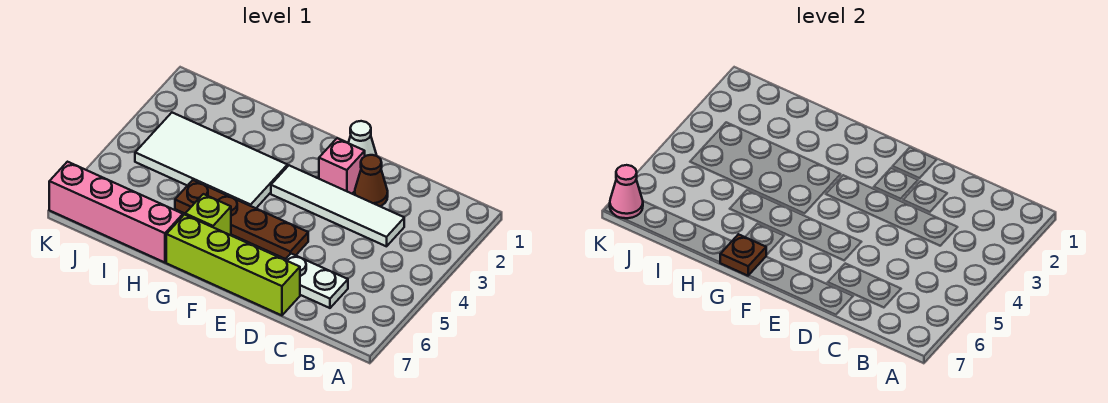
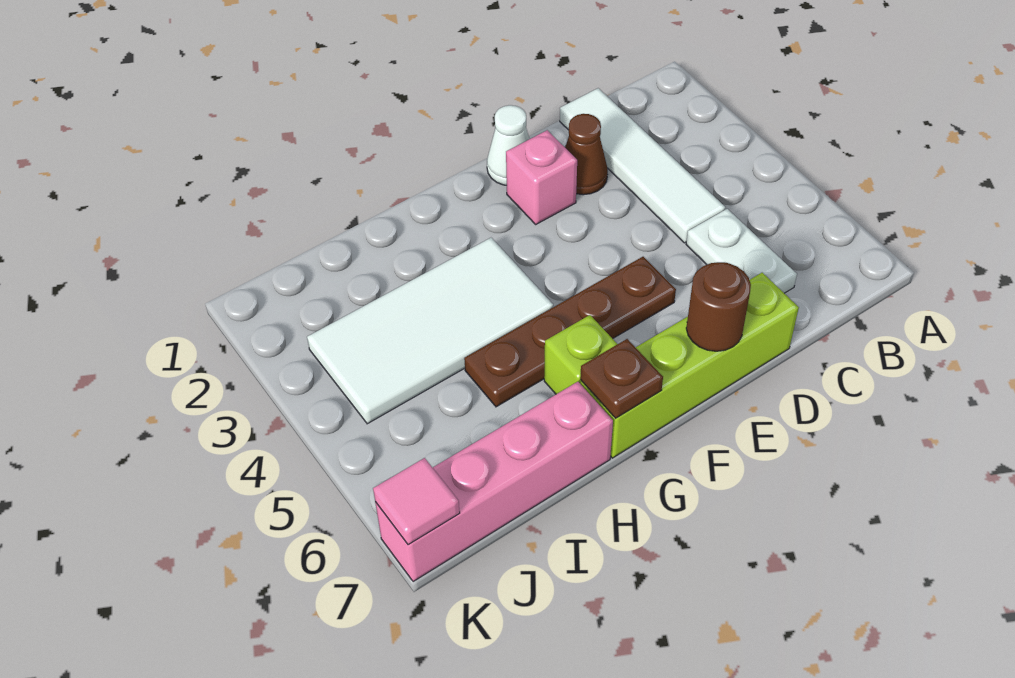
white tile C3:F3 level 1 -> white tile C1:C4 level 1
white plate C6:D6 level 1 -> white plate C5:C6 level 1
none -> brown round brick E7 level 2
pink cone K7 level 2 -> pink tile K7 level 2

